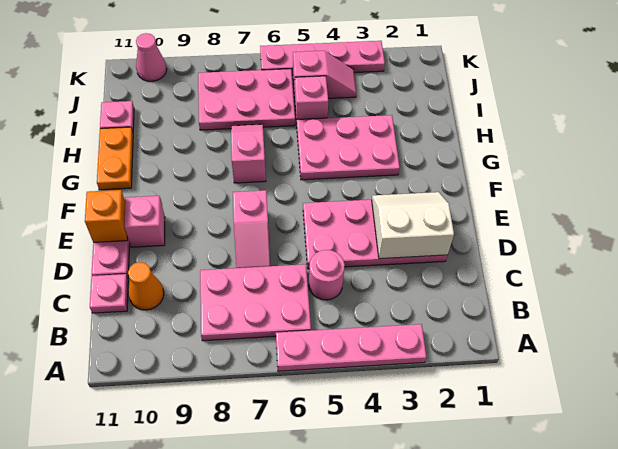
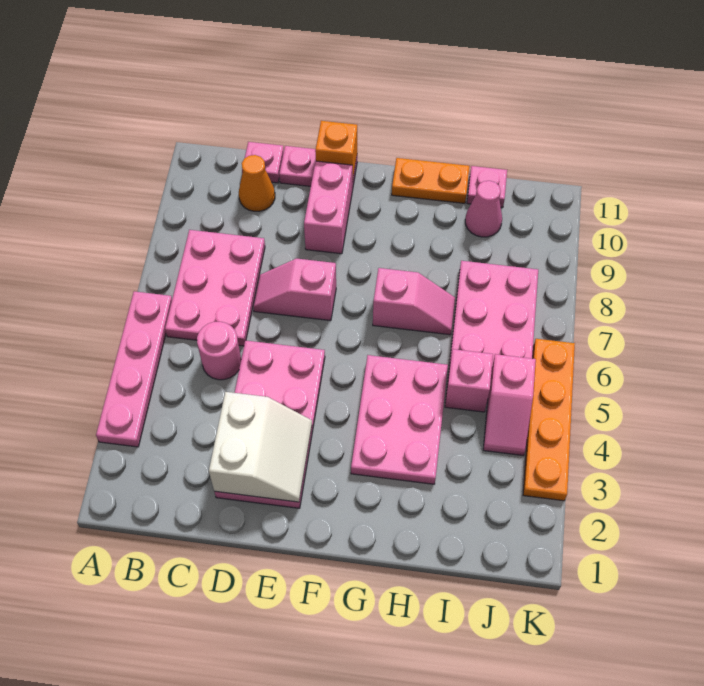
pink brick E10 level 1 -> pink brick E9:E10 level 1
pink plate K3:K6 level 1 -> orange plate K3:K6 level 1
pink cone K10 level 1 -> pink cone I10 level 1

